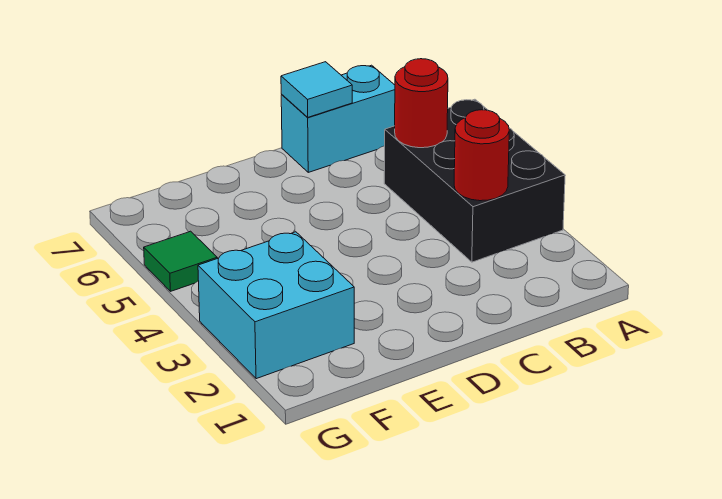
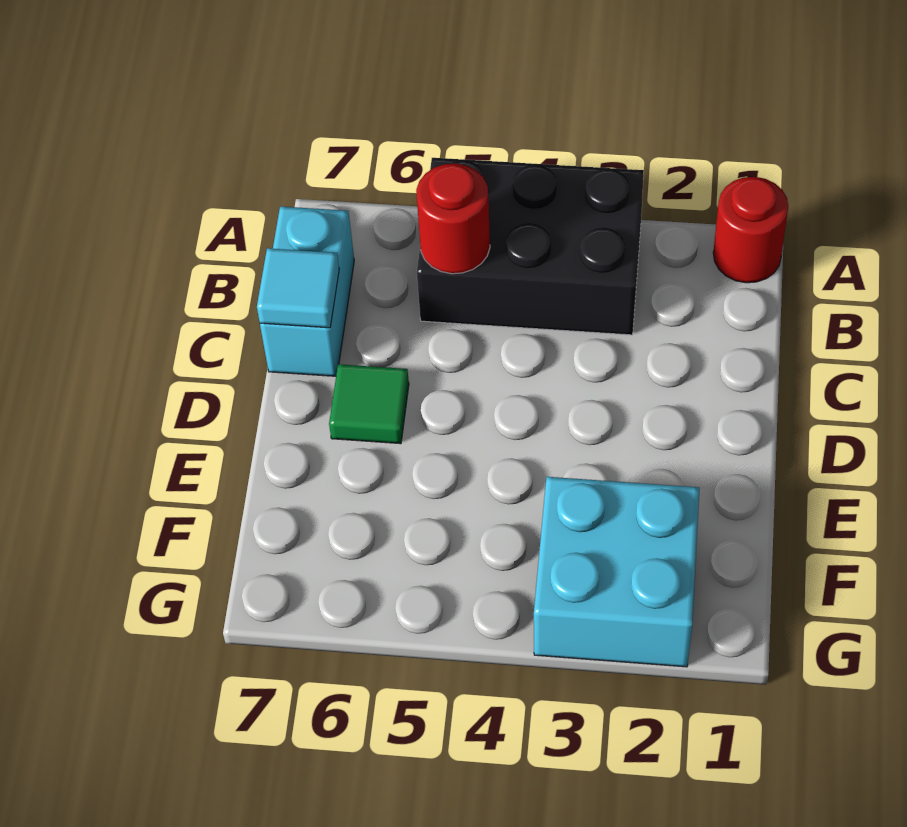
red round brick B3 level 2 -> red round brick A1 level 1
green tile G5 level 1 -> green tile D6 level 1

